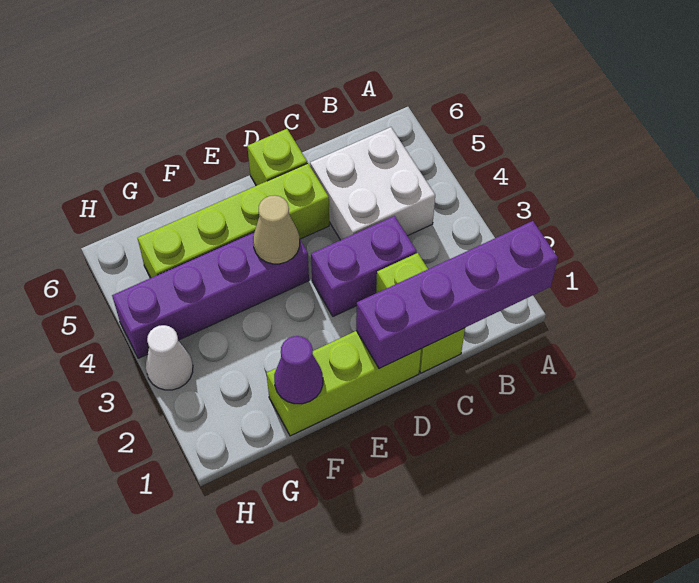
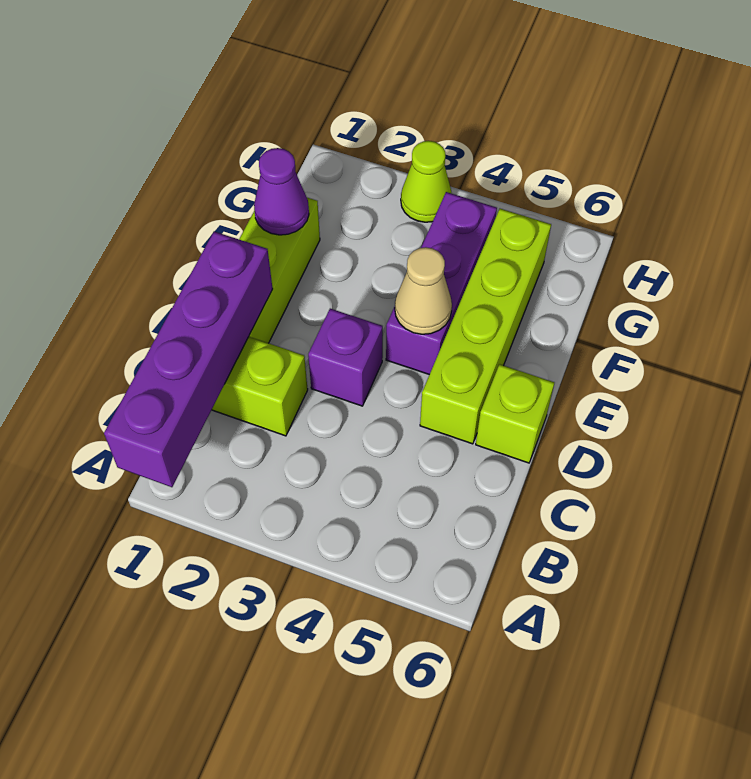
white brick B4:C5 level 1 -> none
purple brick C3:D3 level 1 -> purple brick D3 level 1
purple brick E4:H4 level 1 -> purple brick E4:G4 level 1
white cone H3 level 1 -> lime cone H3 level 1

